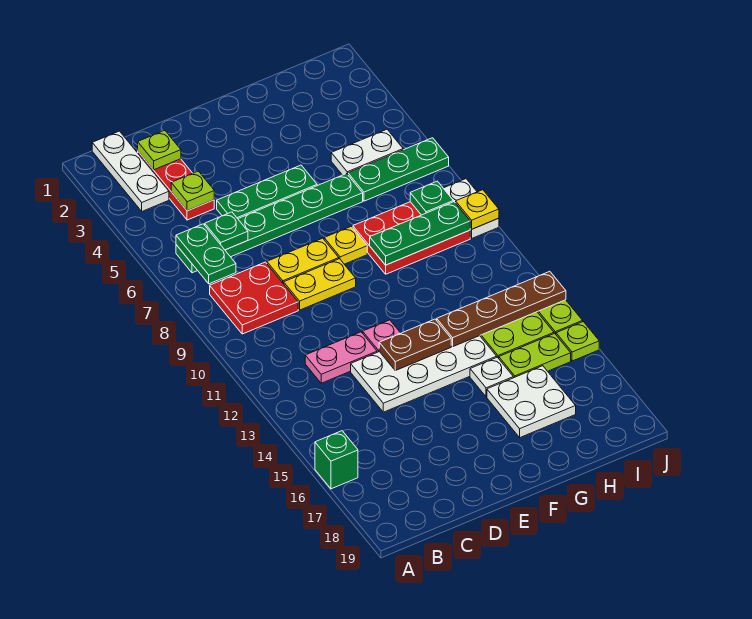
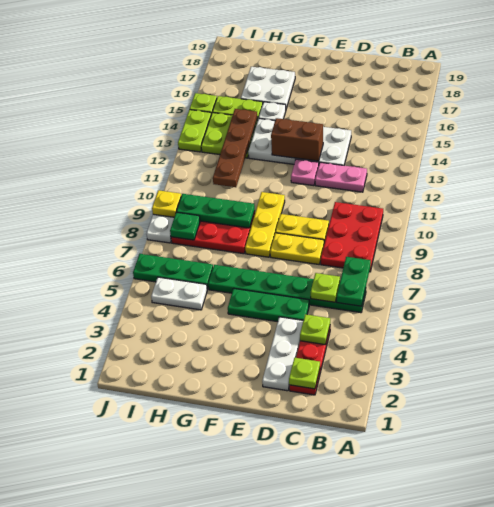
green brick A16 level 1 -> none
white plate B1:B3 level 1 -> white plate D2:D4 level 1
red plate B8:C9 level 1 -> red plate B8:C10 level 1
green plate C6 level 2 -> lime plate C6 level 2
brown plate E13:F13 level 2 -> brown brick E13:F13 level 2
yellow plate F8 level 1 -> yellow plate F8:F10 level 1
brown plate G13:J13 level 2 -> brown plate H11:H14 level 2

